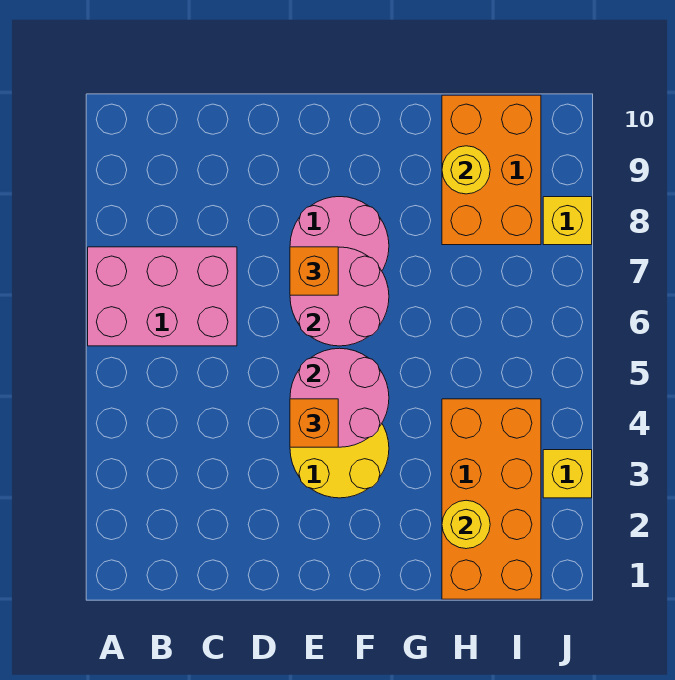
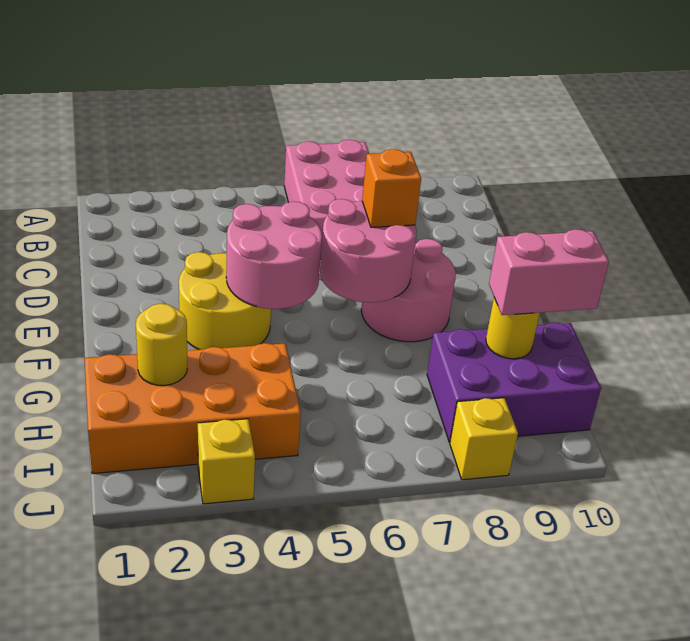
orange brick E4 level 3 -> none
orange brick H8:I10 level 1 -> purple brick H8:I10 level 1
none -> pink brick H9:H10 level 3

